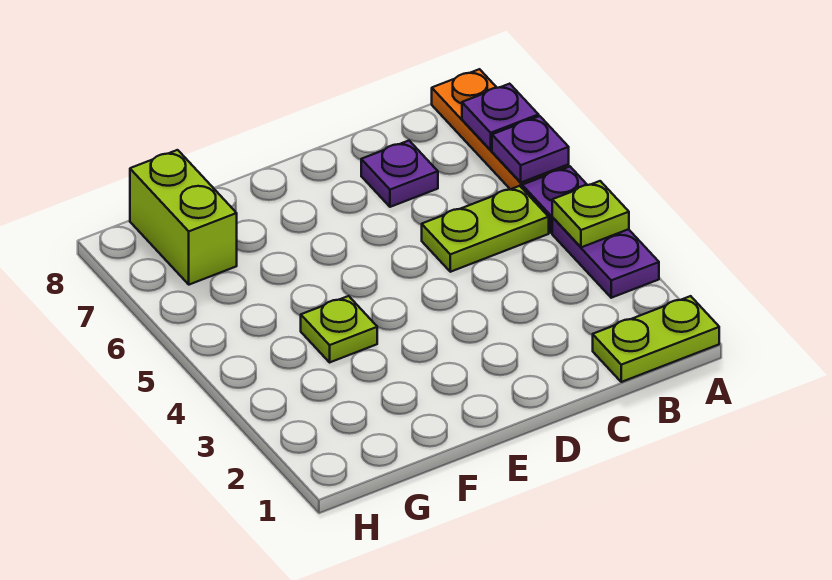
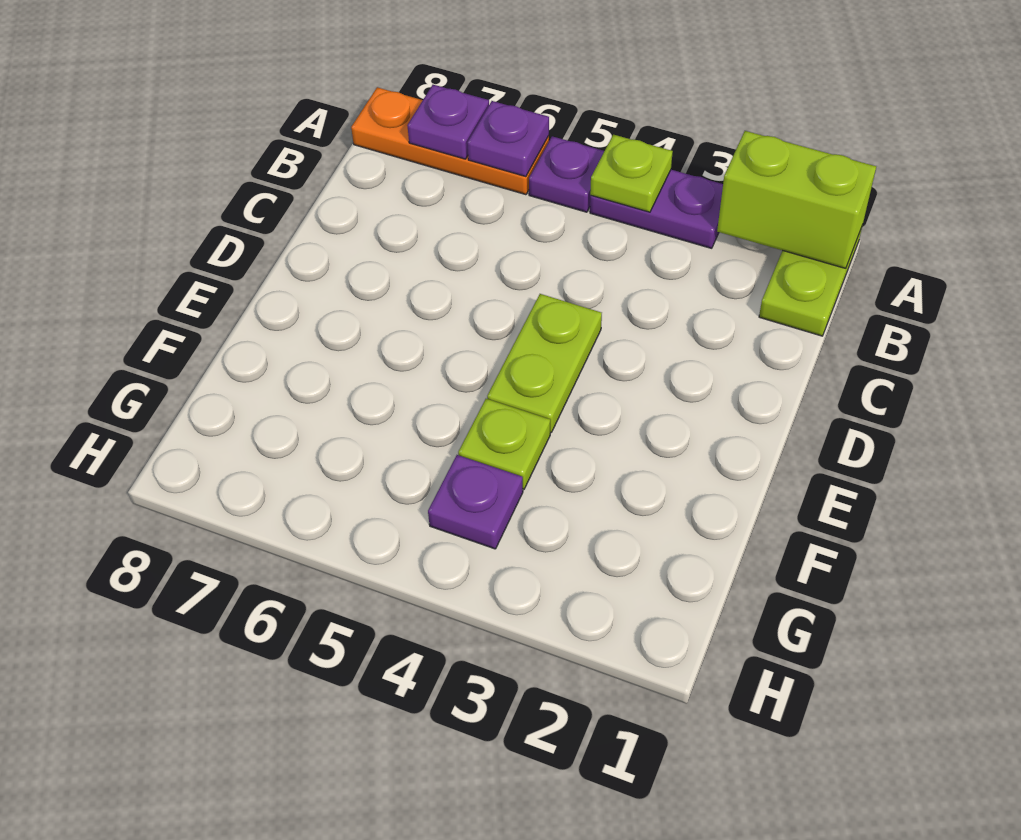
lime plate B5:C5 level 1 -> lime plate D4:E4 level 1
purple plate C7 level 1 -> purple plate G4 level 1
lime brick G7:G8 level 1 -> lime brick A1:A2 level 2

